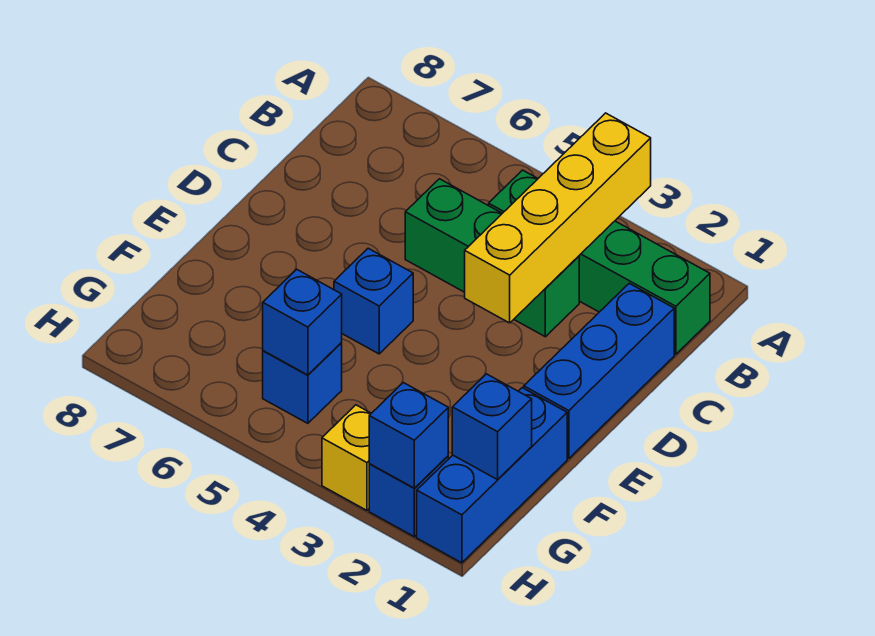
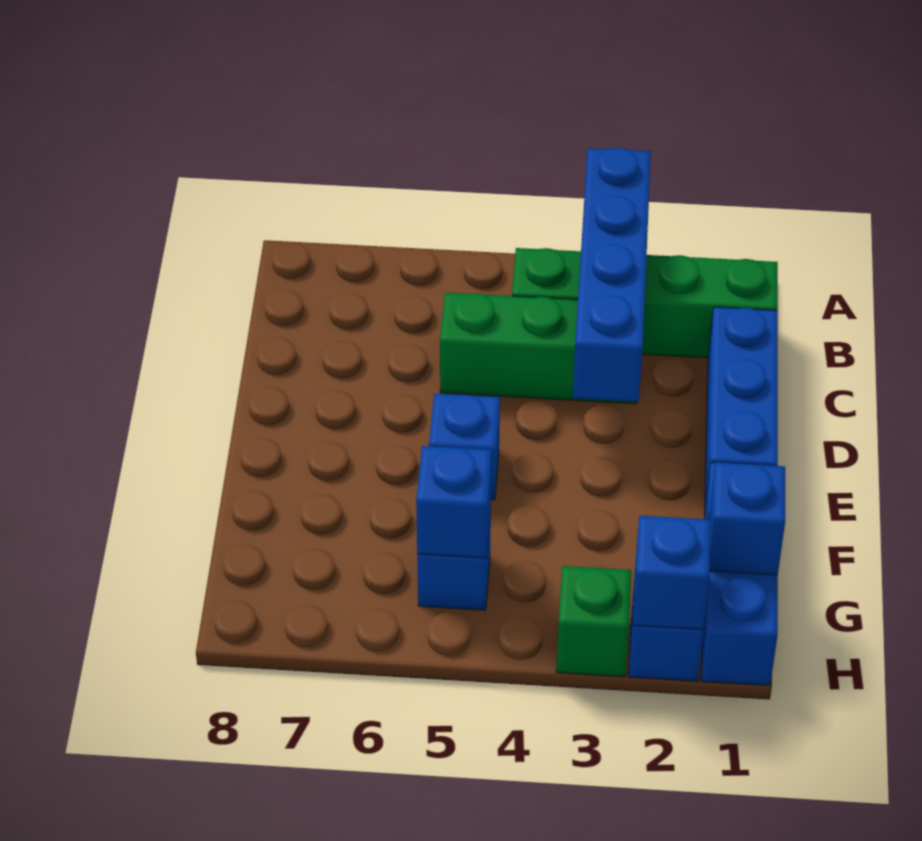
yellow brick A3:D3 level 2 -> blue brick A3:D3 level 2
yellow brick H3 level 1 -> green brick H3 level 1

